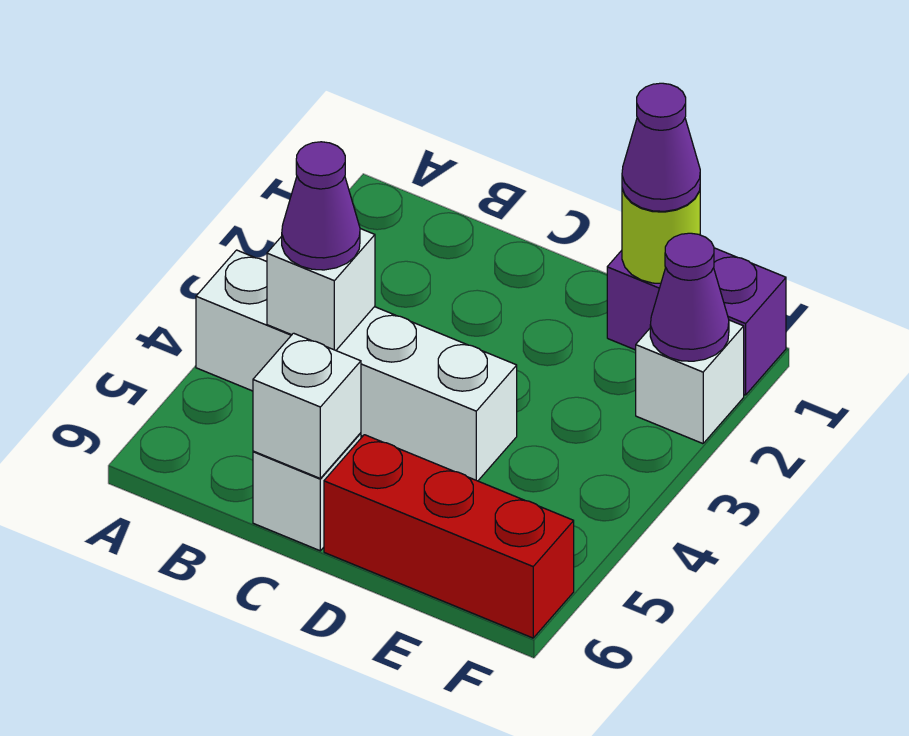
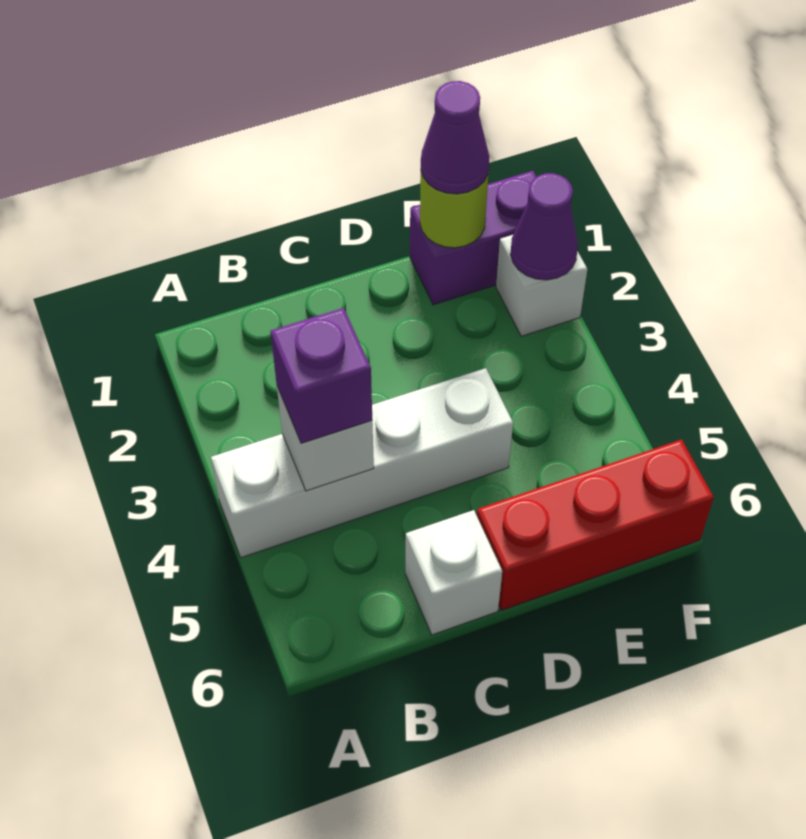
purple cone B4 level 3 -> purple brick B4 level 3
white brick C6 level 2 -> none

